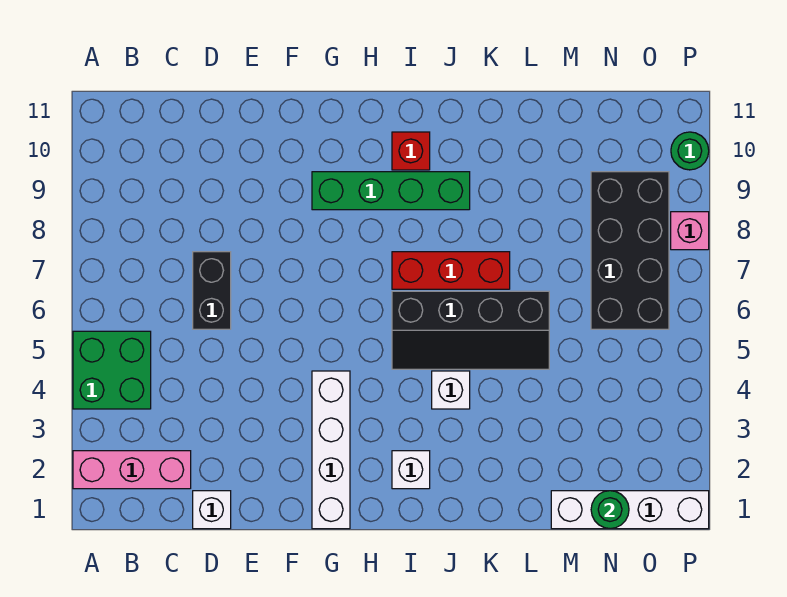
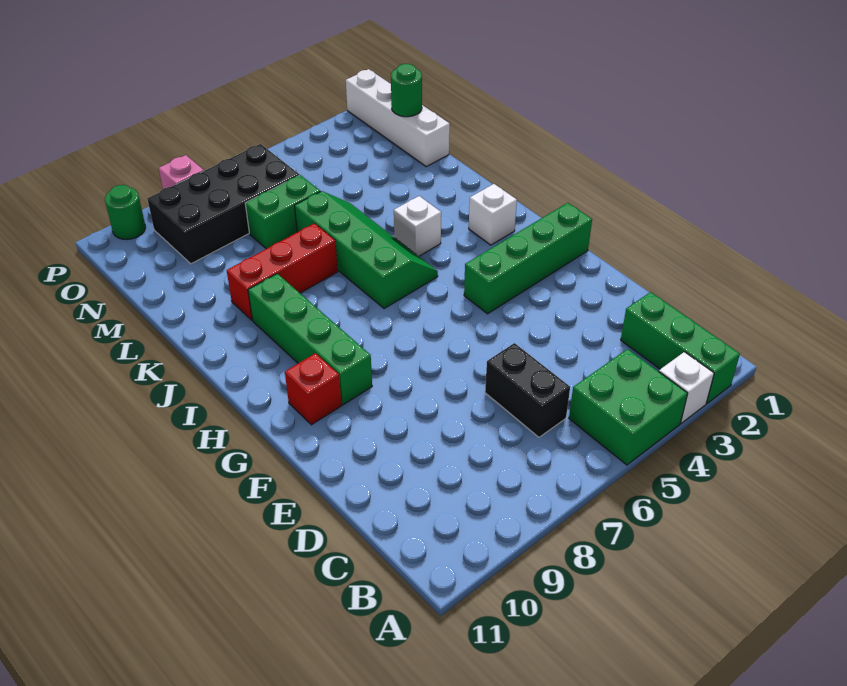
pink brick A2:C2 level 1 -> green brick A2:C2 level 1
white brick D1 level 1 -> white brick A3 level 1
black brick D6:D7 level 1 -> black brick C6:D6 level 1
white brick G1:G4 level 1 -> green brick G1:G4 level 1
black slope I5:L6 level 1 top 6 -> green slope I5:L6 level 1 top 6
red brick I7:K7 level 1 -> red brick K7:K9 level 1
red brick I10 level 1 -> red brick G10 level 1
none -> green brick M6:M7 level 1

